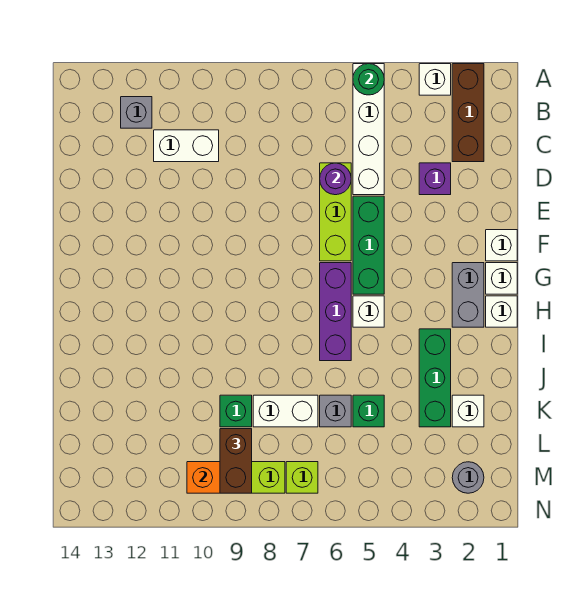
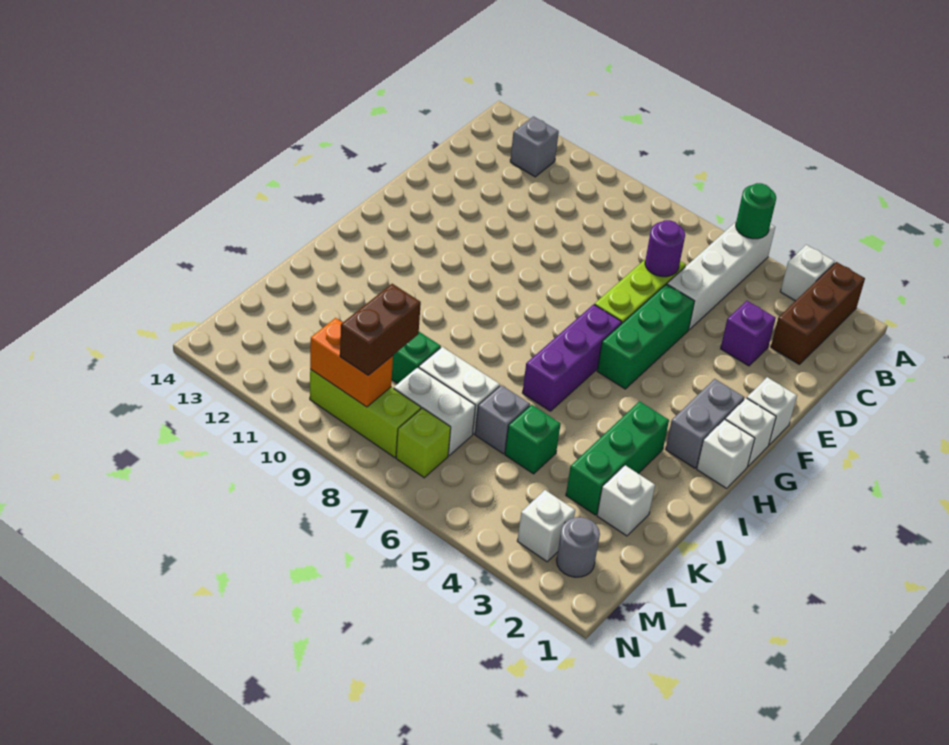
white brick C10:C11 level 1 -> white brick L7:L8 level 1
white brick H5 level 1 -> white brick M3 level 1

